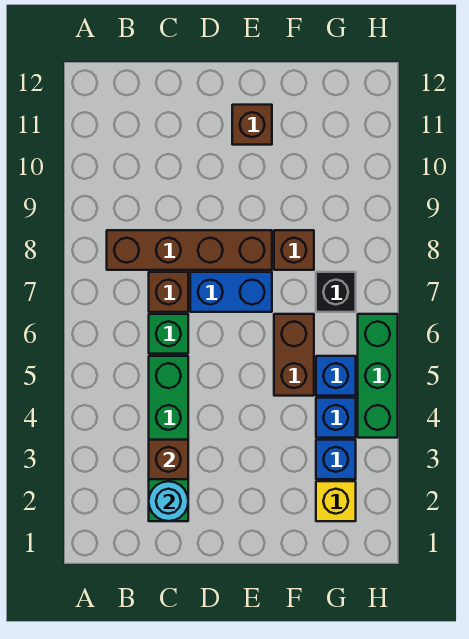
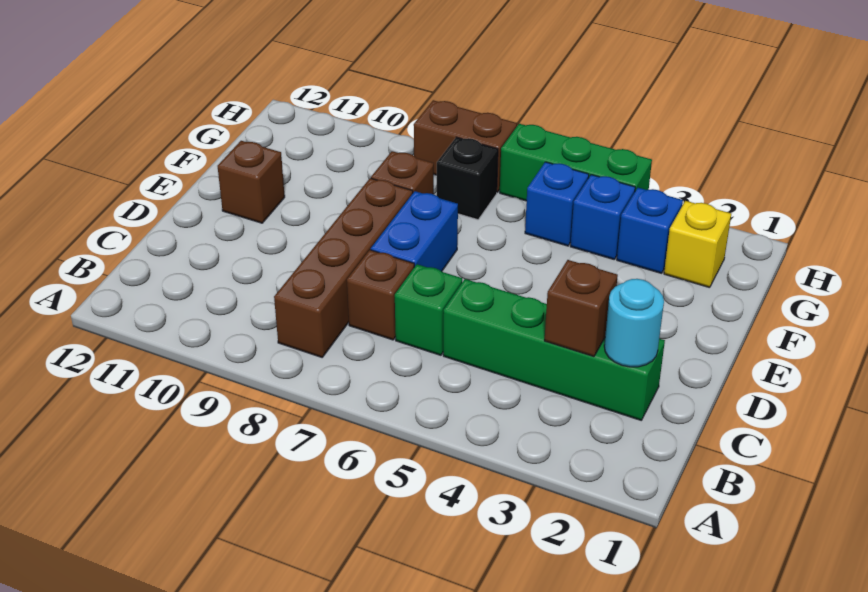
brown brick F5:F6 level 1 -> brown brick H7:H8 level 1

